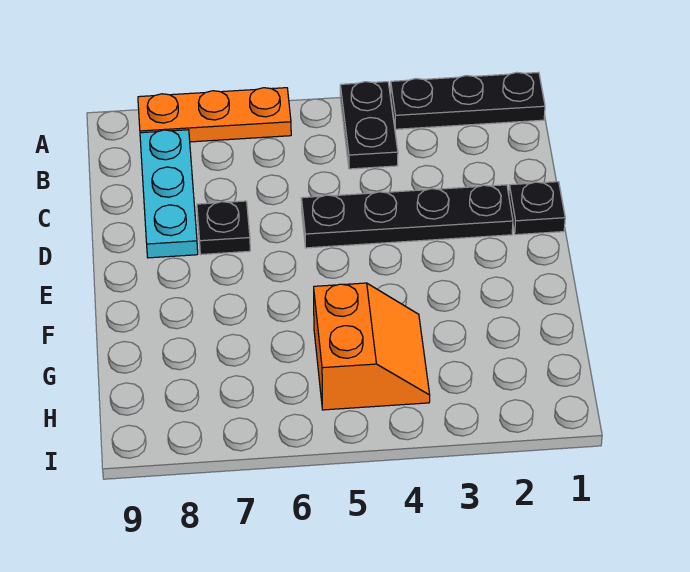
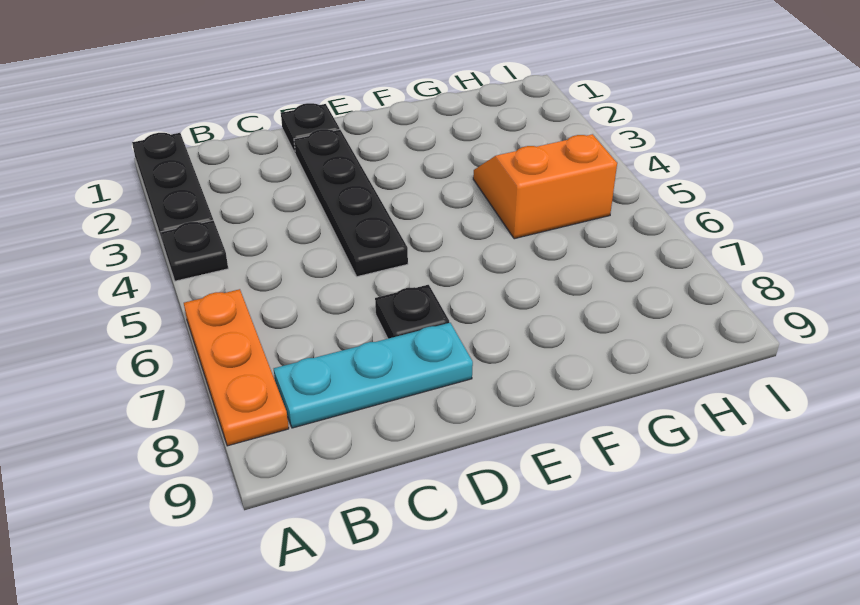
black plate A4:B4 level 1 -> black plate A4 level 1

